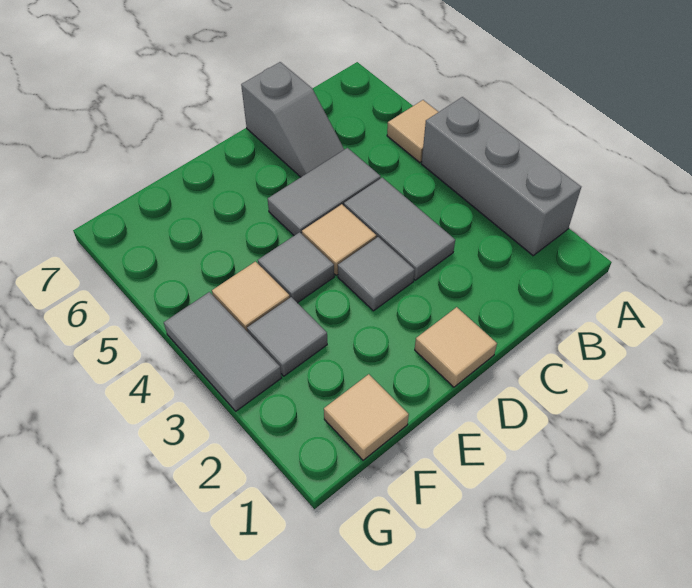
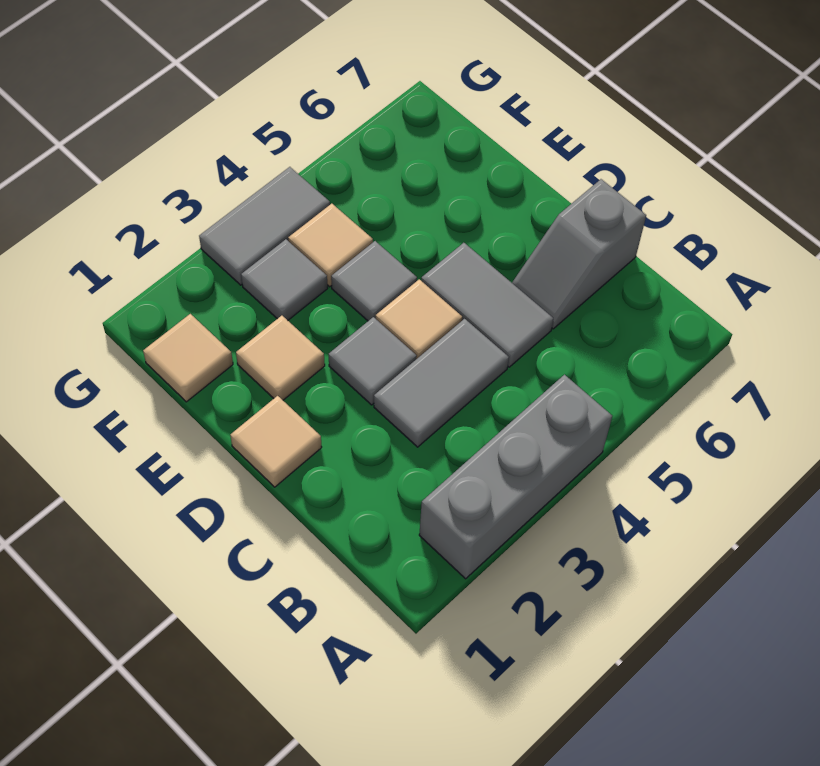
tan tile A5 level 1 -> tan tile E2 level 1

